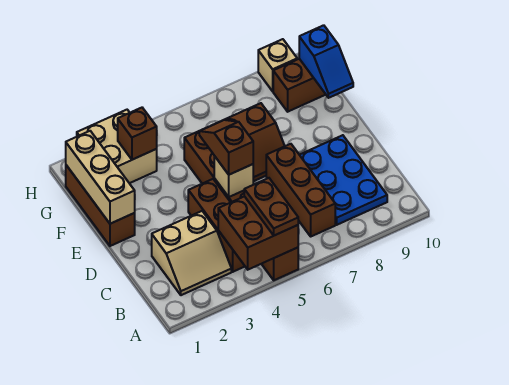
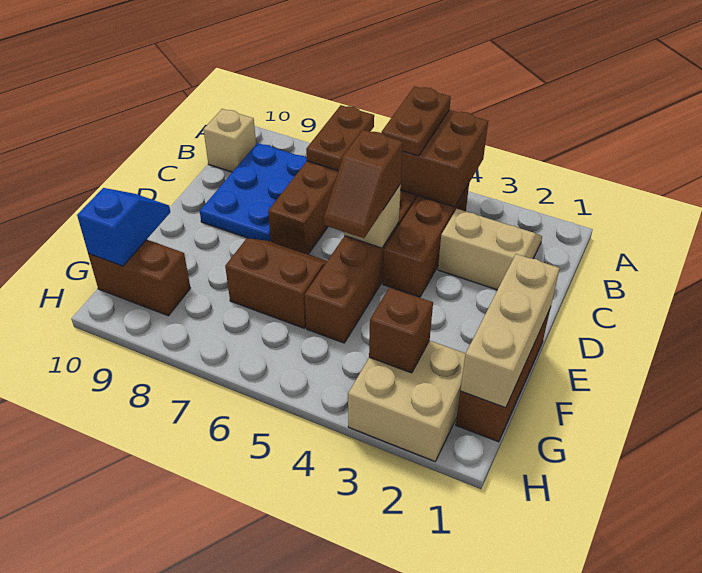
none -> brown plate A7:B7 level 2
tan brick H9 level 1 -> tan brick B10 level 1

